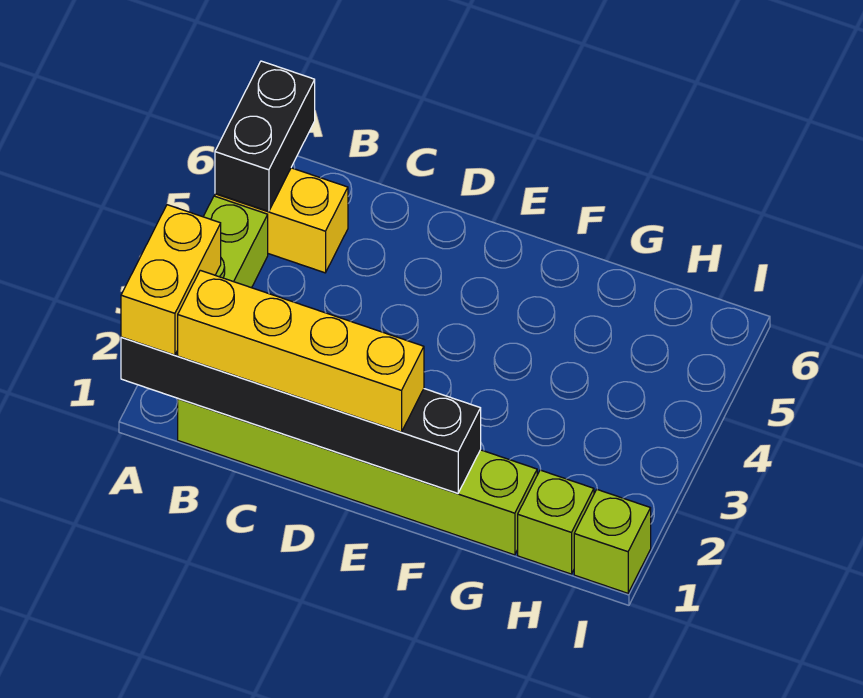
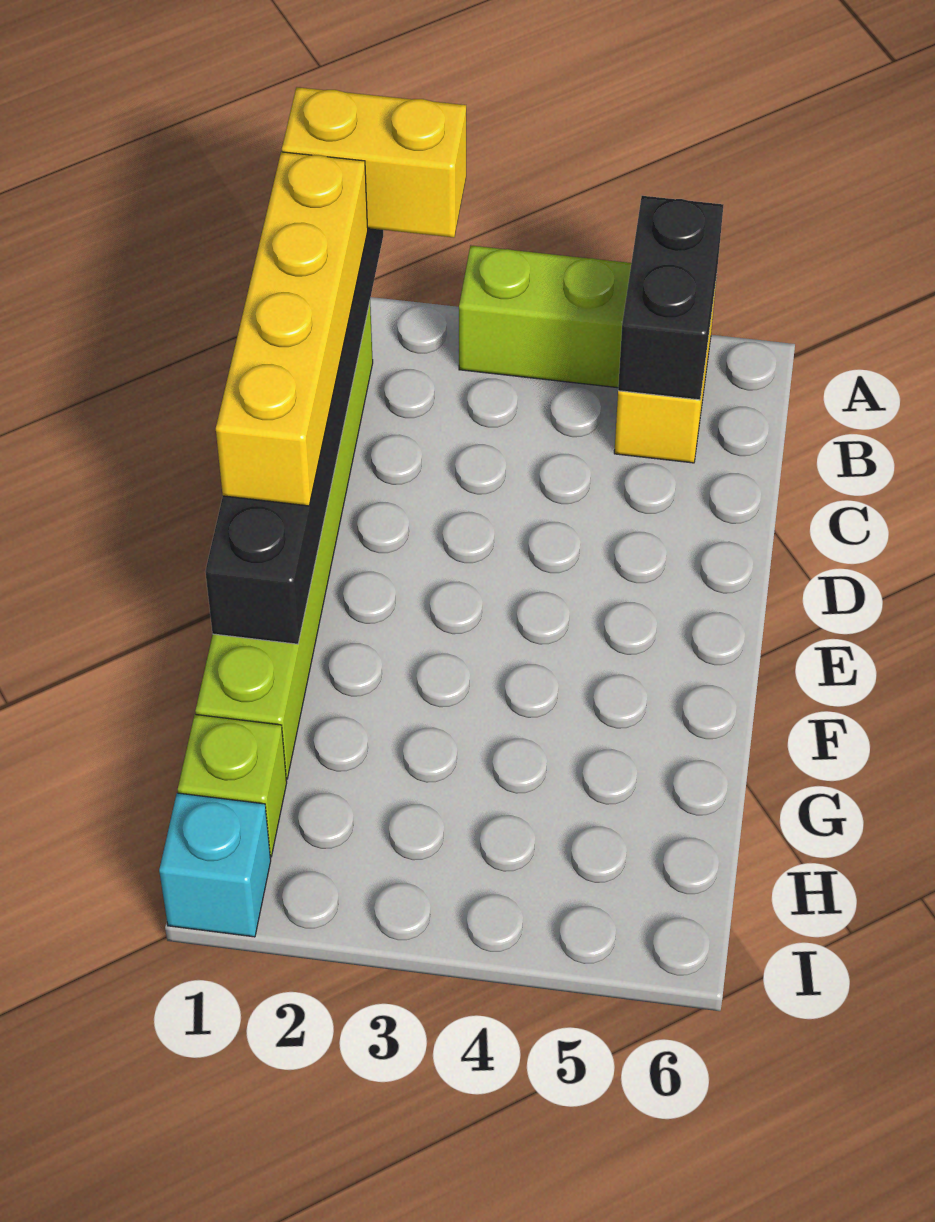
black brick A5:A6 level 2 -> black brick A5:B5 level 2
lime brick I1 level 1 -> cyan brick I1 level 1

